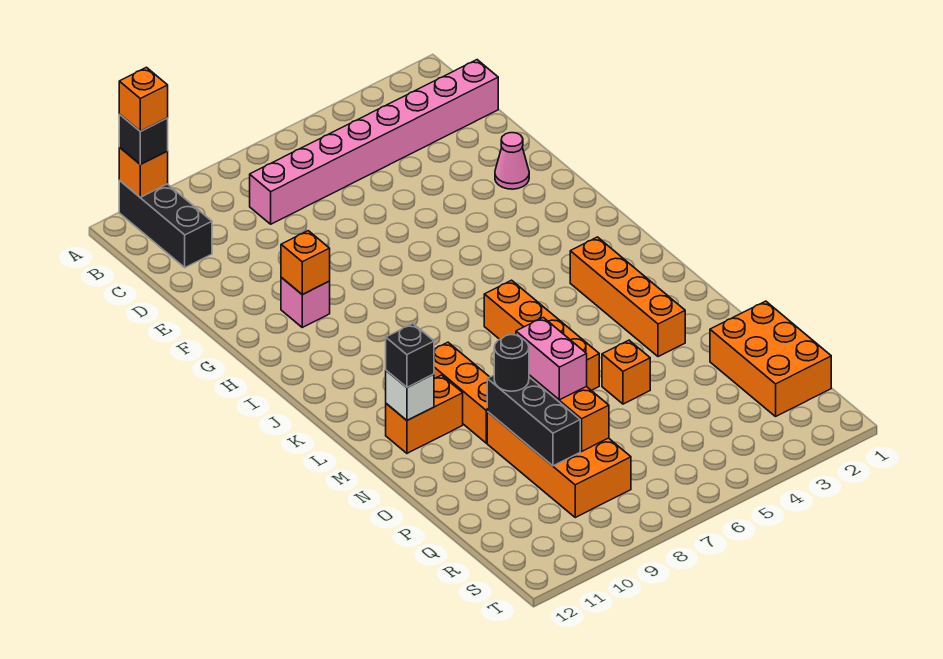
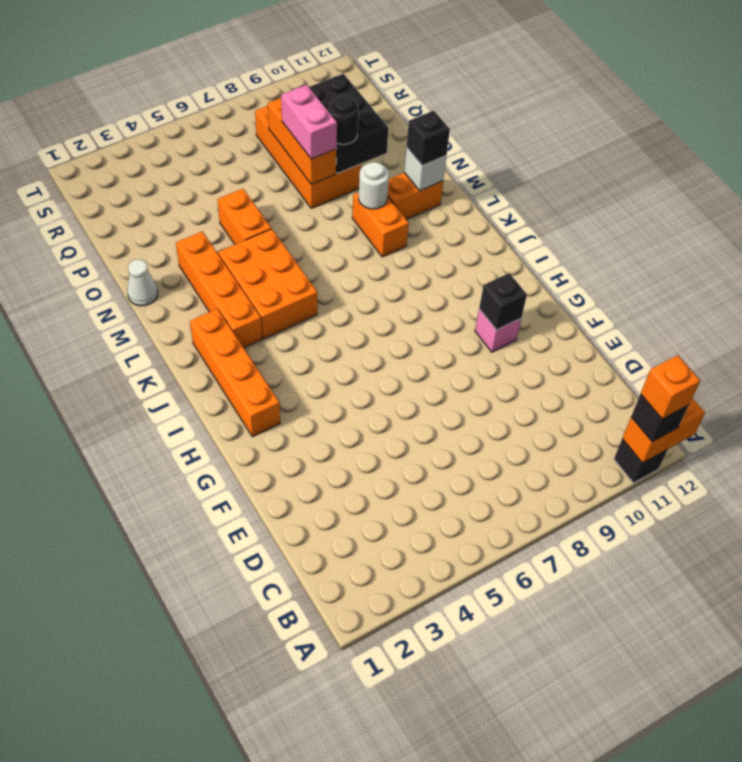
black brick A11:C11 level 1 -> black brick A11 level 1
orange brick A11 level 2 -> orange brick A11:A12 level 2
pink brick C1:C8 level 1 -> none
pink cone F2 level 1 -> none
orange brick G10 level 2 -> black brick G10 level 2
orange brick K6:N6 level 1 -> orange brick H2:K2 level 1
orange brick L9:N9 level 1 -> orange brick L9:M9 level 1
none -> white round brick M9 level 2
none -> white cone N1 level 1
orange brick O5 level 1 -> orange brick N5:O5 level 1
black brick O9:Q9 level 2 -> black brick O9:Q10 level 2
orange brick P1:R2 level 1 -> orange brick K4:M5 level 1

